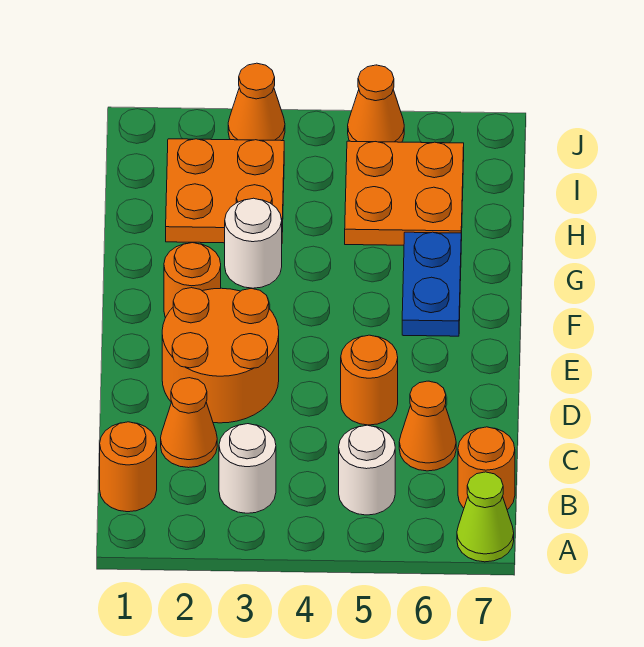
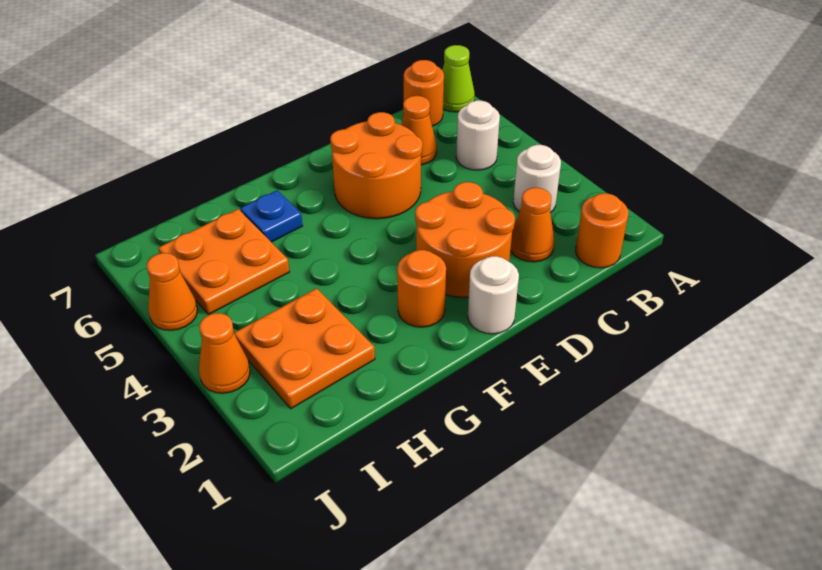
orange round brick D5 level 1 -> orange round brick D5:E6 level 1
blue plate F6:G6 level 1 -> blue plate G6 level 1
white round brick G3 level 1 -> white round brick E1 level 1

